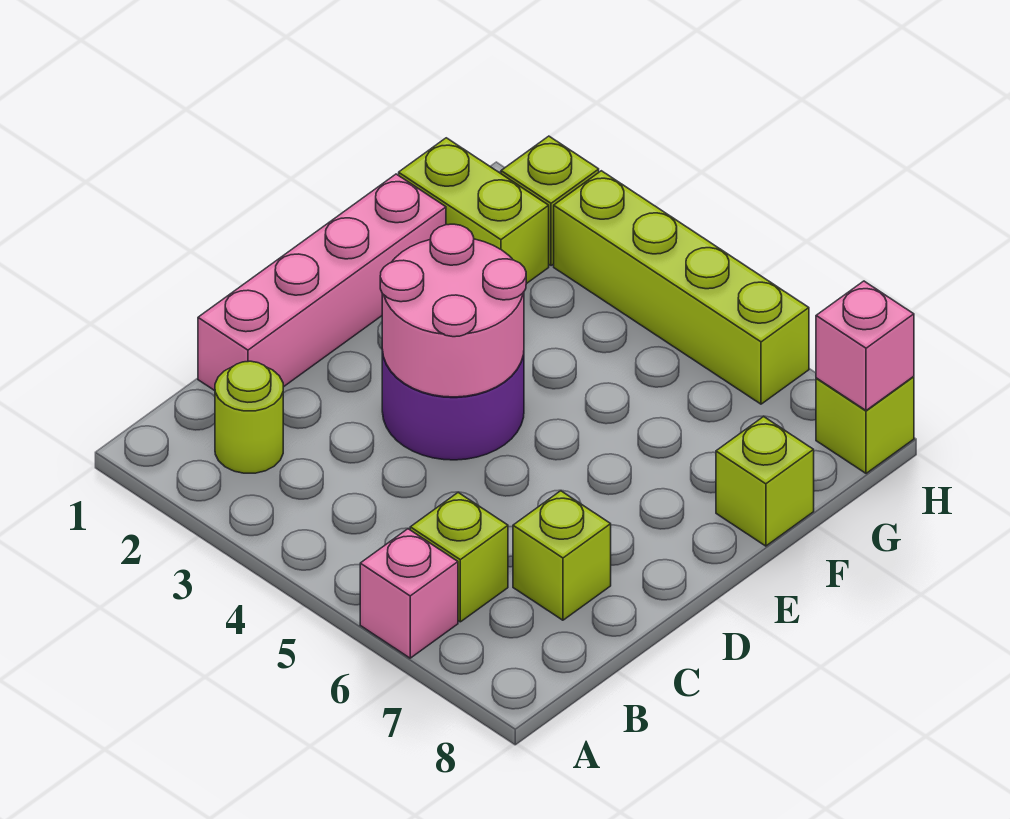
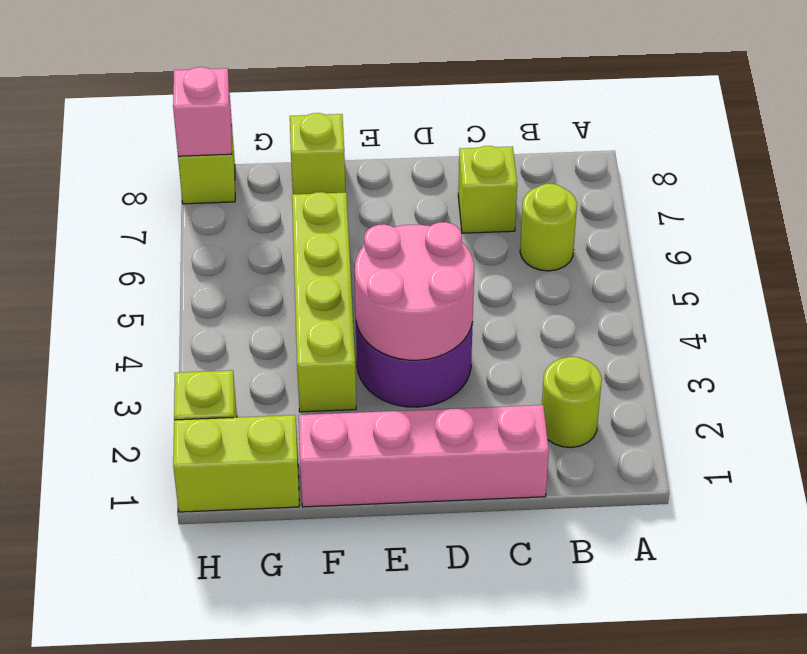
pink brick A6 level 1 -> none
lime brick B6 level 1 -> lime round brick B6 level 1
lime brick G1:G2 level 1 -> lime brick G1:H1 level 1
lime brick H3:H6 level 1 -> lime brick F3:F6 level 1

